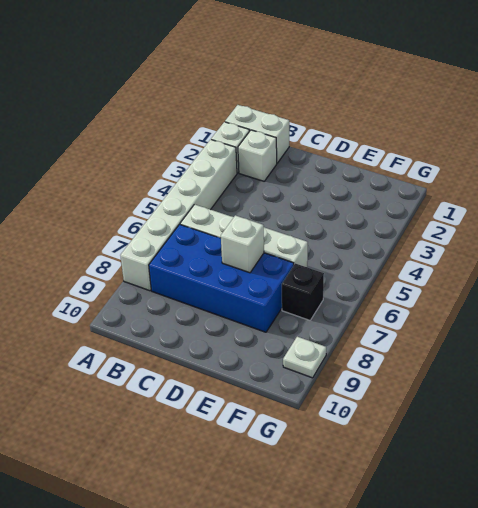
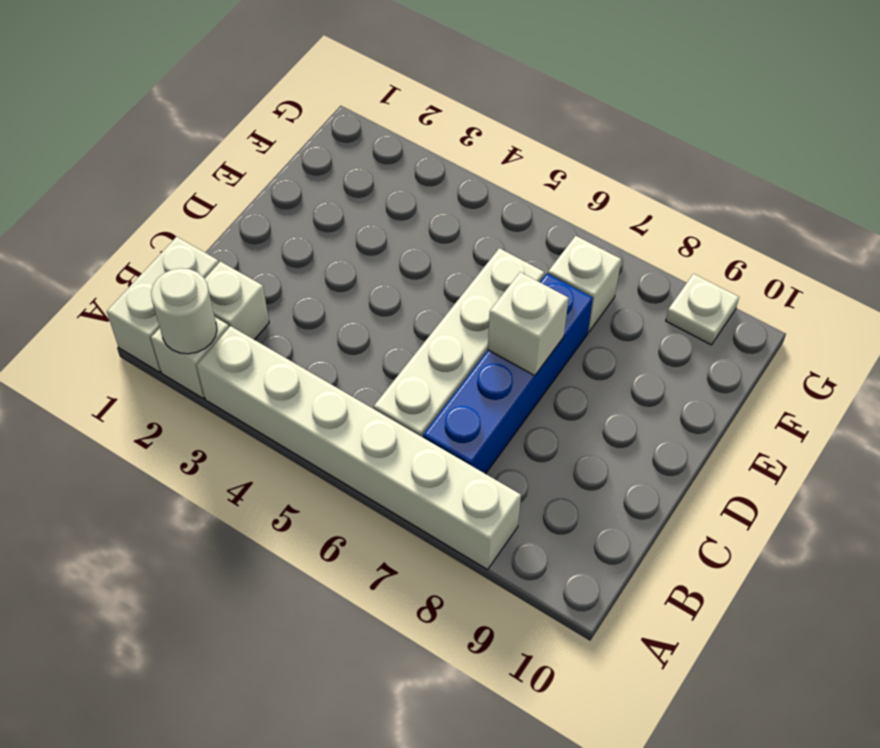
none -> white round brick A2 level 2
blue brick B7:E8 level 1 -> blue brick B7:E7 level 1
black brick F7 level 1 -> white brick F7 level 1

